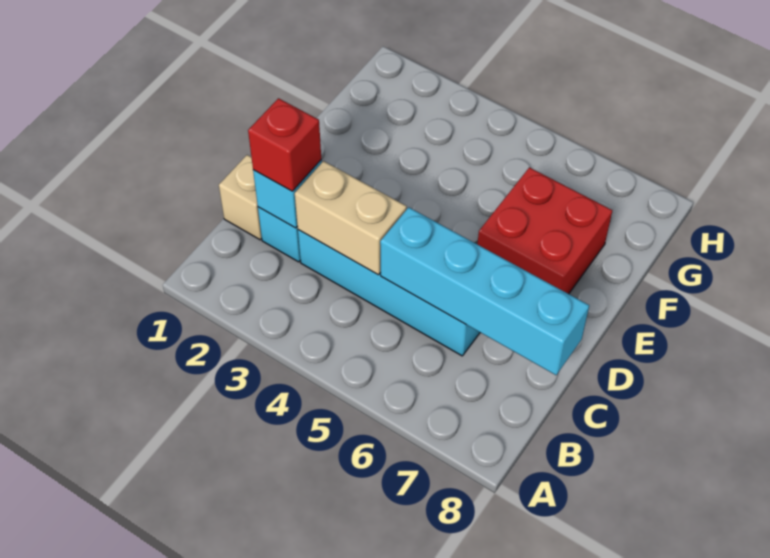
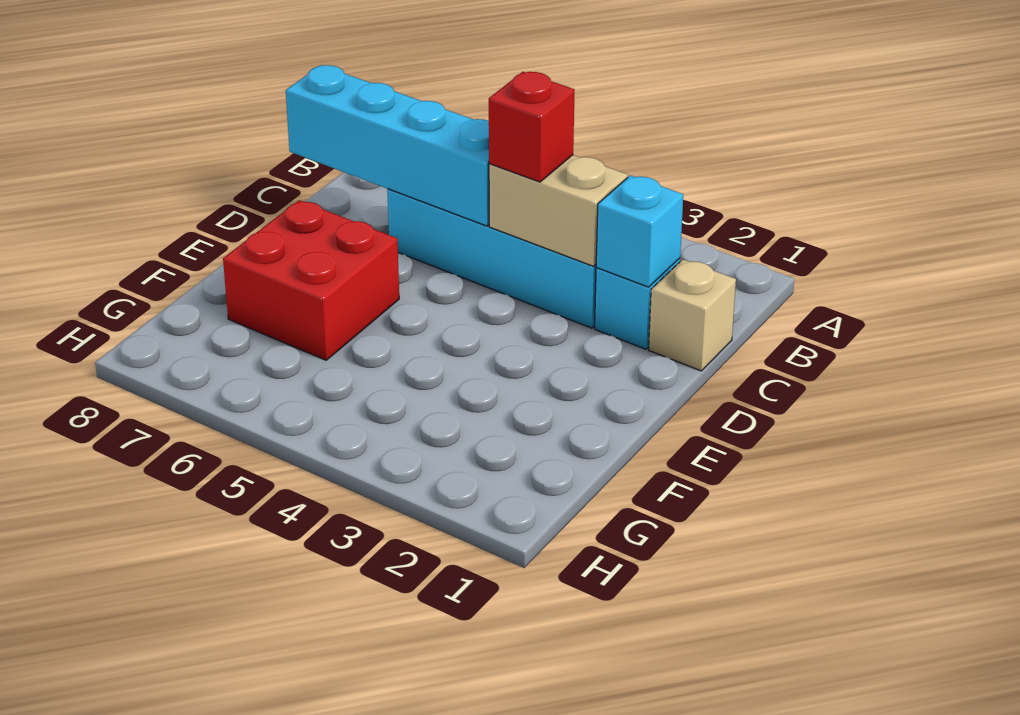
red brick C2 level 3 -> red brick C4 level 3

